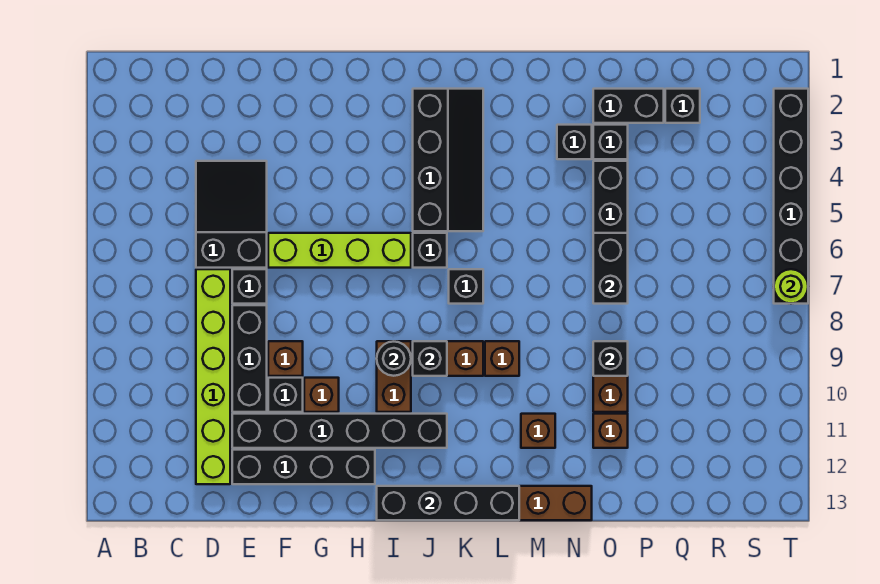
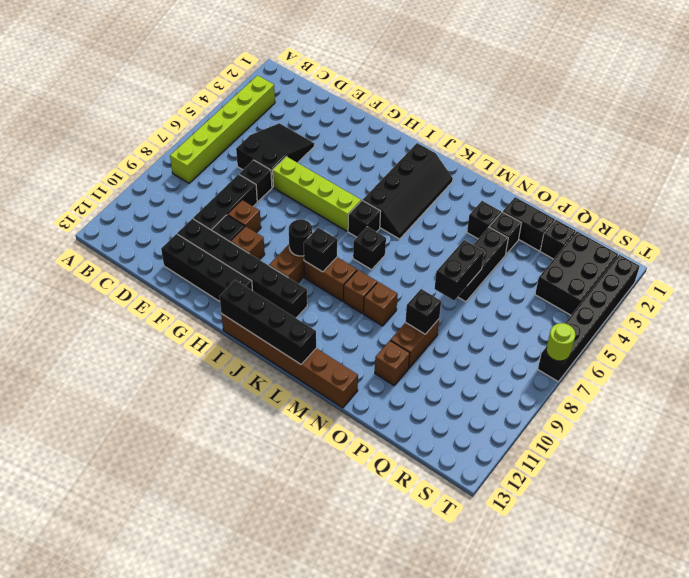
lime brick D7:D12 level 1 -> lime brick B3:B8 level 1
brown brick M11 level 1 -> brown brick M9 level 1
none -> black brick R2:S4 level 1

